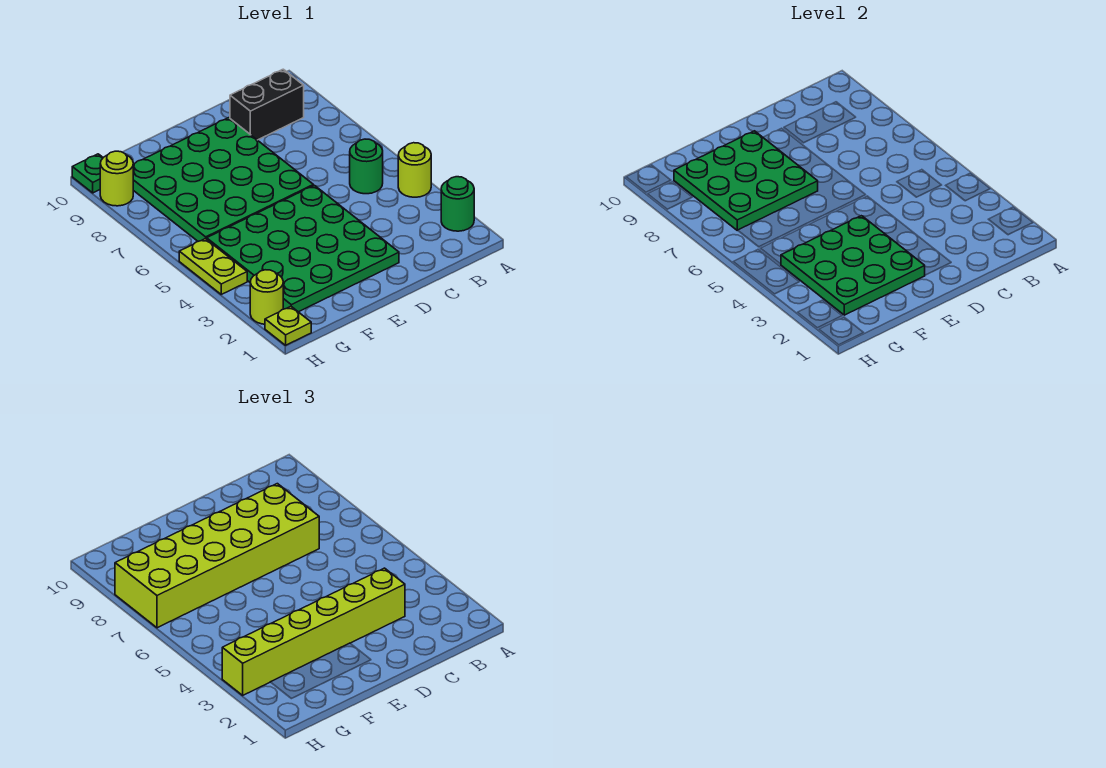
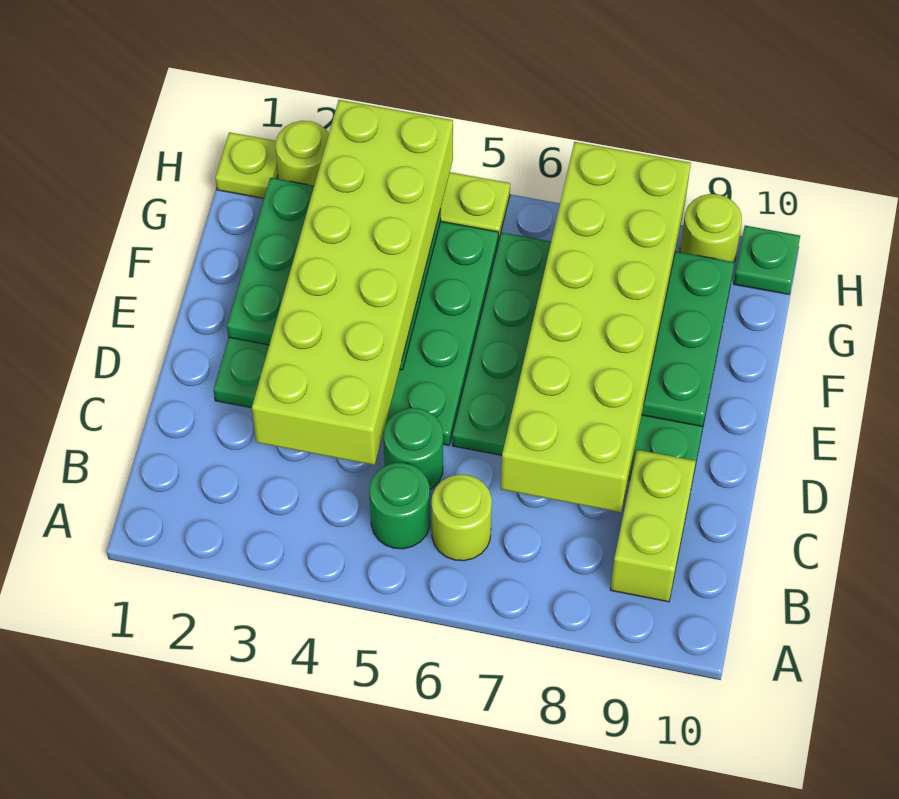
green round brick A2 level 1 -> green round brick C5 level 1
lime round brick A4 level 1 -> lime round brick B6 level 1
black brick B9:C9 level 1 -> lime brick B9:C9 level 1
lime brick C3:H3 level 3 -> lime brick C3:H4 level 3

